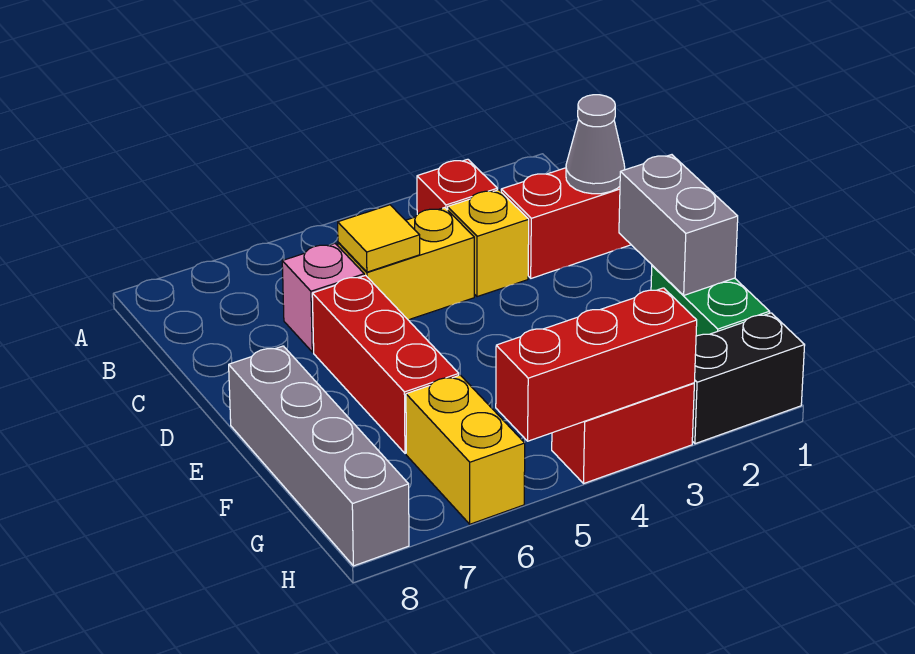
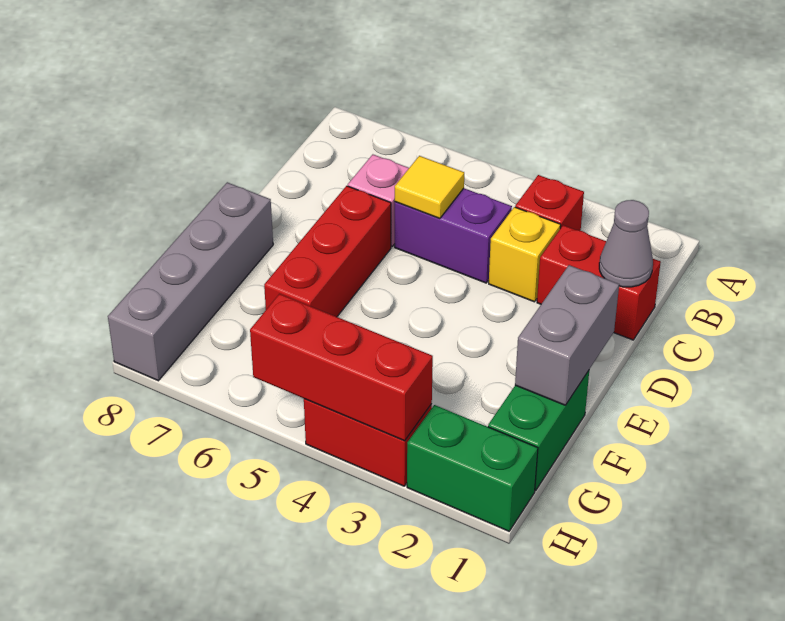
yellow brick C4:C5 level 1 -> purple brick C4:C5 level 1
yellow brick G6:H6 level 1 -> none
black brick H1:H2 level 1 -> green brick H1:H2 level 1

